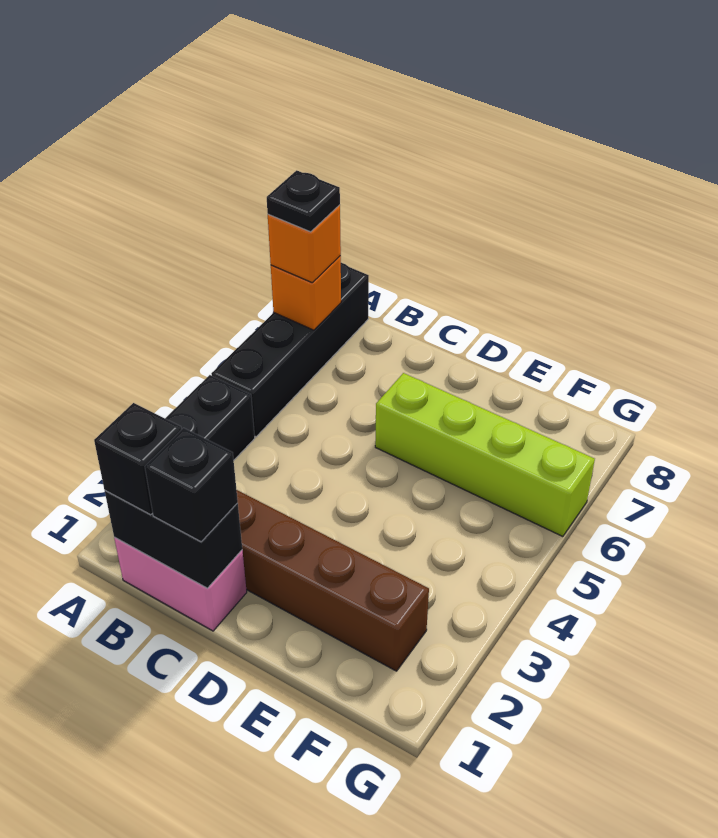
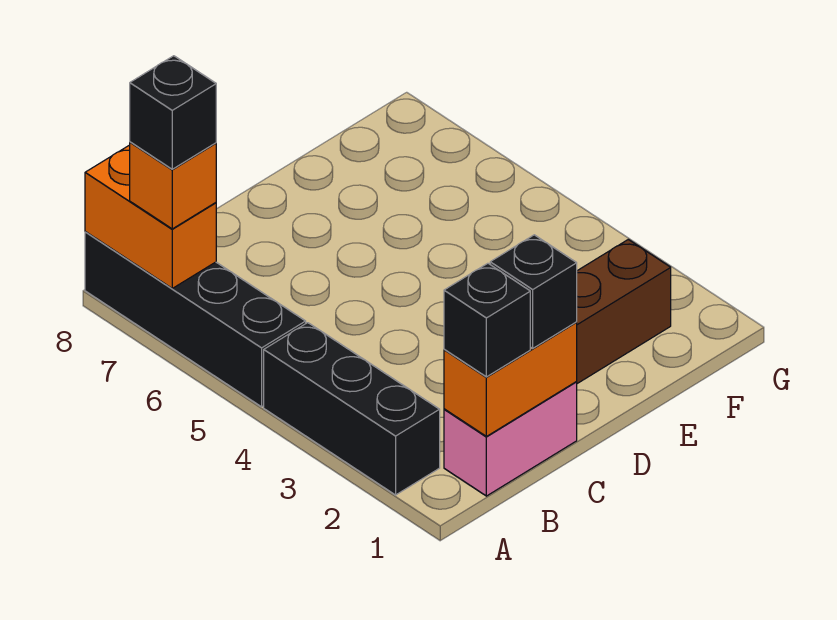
orange brick A7 level 2 -> orange brick A7:A8 level 2
black plate A7 level 4 -> black brick A7 level 4
black brick B1:C1 level 2 -> orange brick B1:C1 level 2
lime brick D6:G6 level 1 -> none

